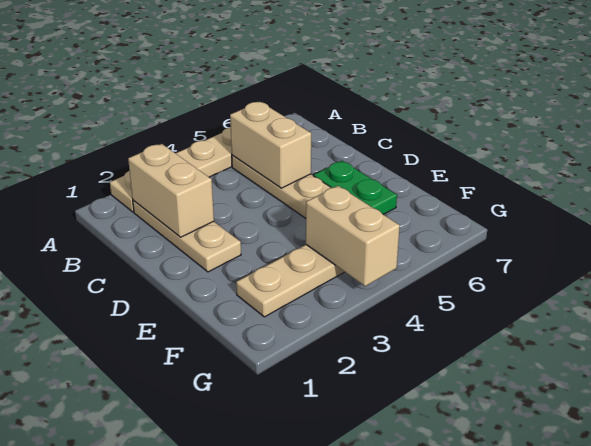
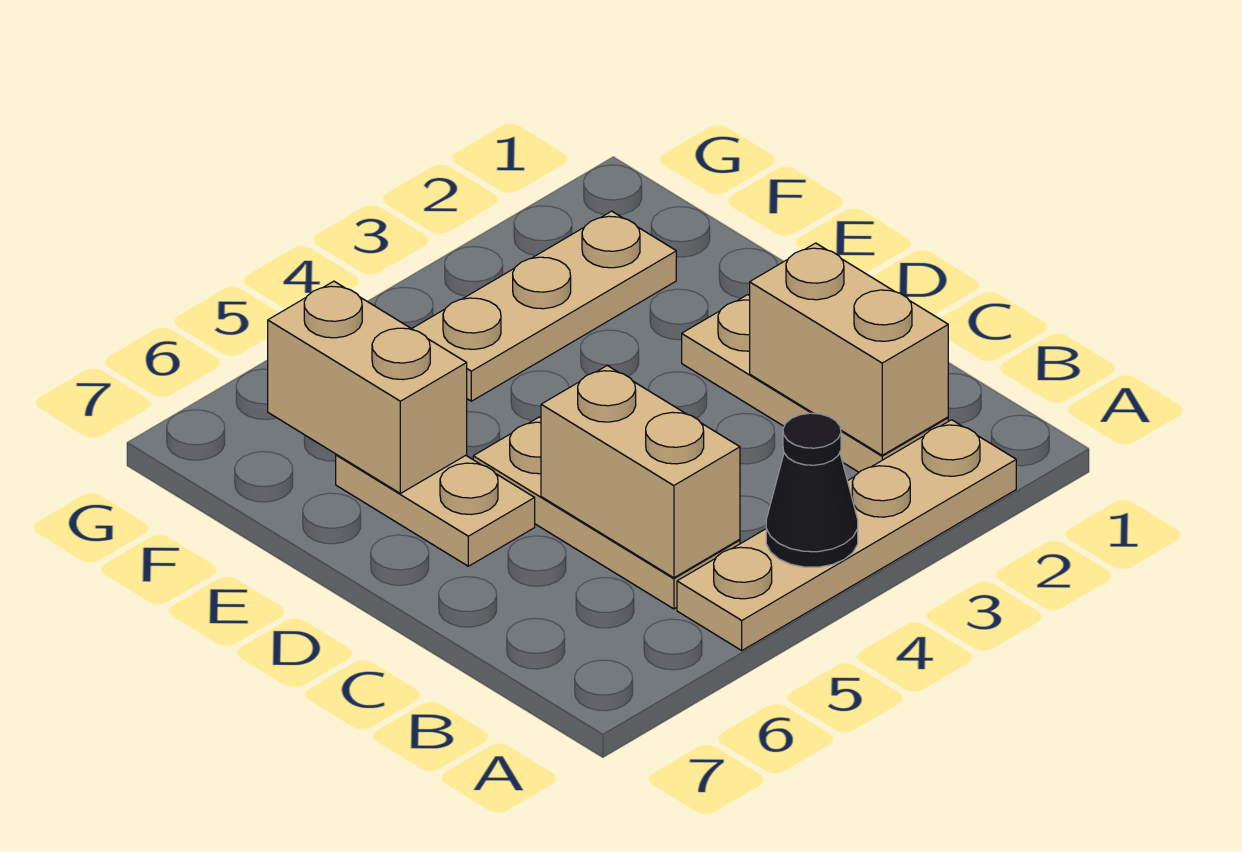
none -> black cone A4 level 2
green plate D6:E6 level 1 -> tan plate D6:E6 level 1
tan brick F4:G4 level 2 -> tan brick E6:F6 level 2

